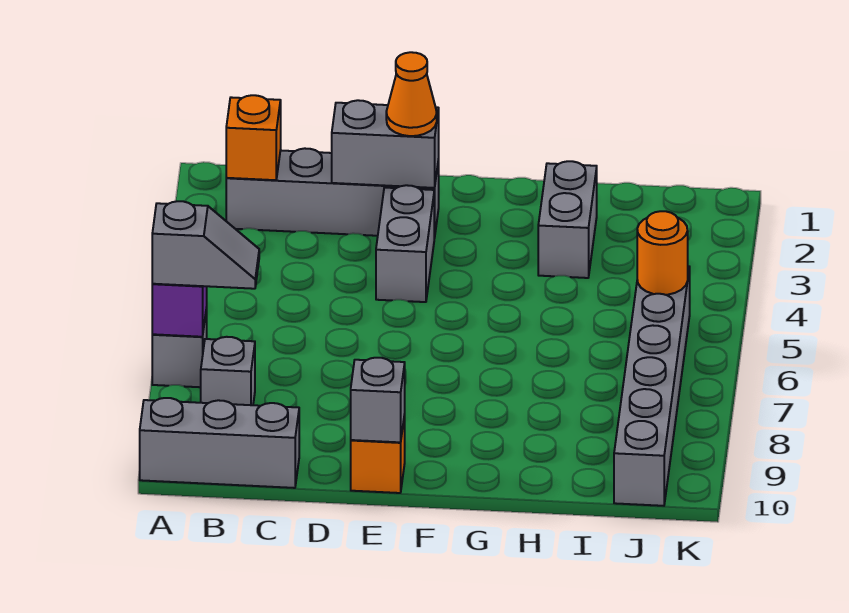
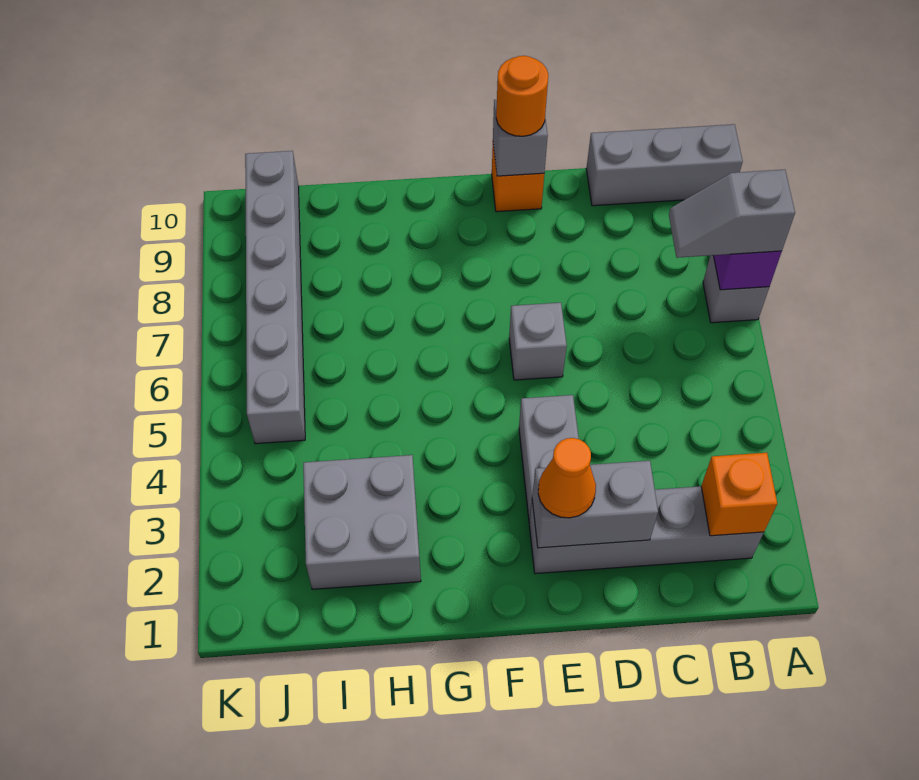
grey brick B8 level 1 -> grey brick E6 level 1
grey brick H2:H3 level 1 -> grey brick H2:I3 level 1
orange round brick J5 level 2 -> orange round brick E10 level 3

